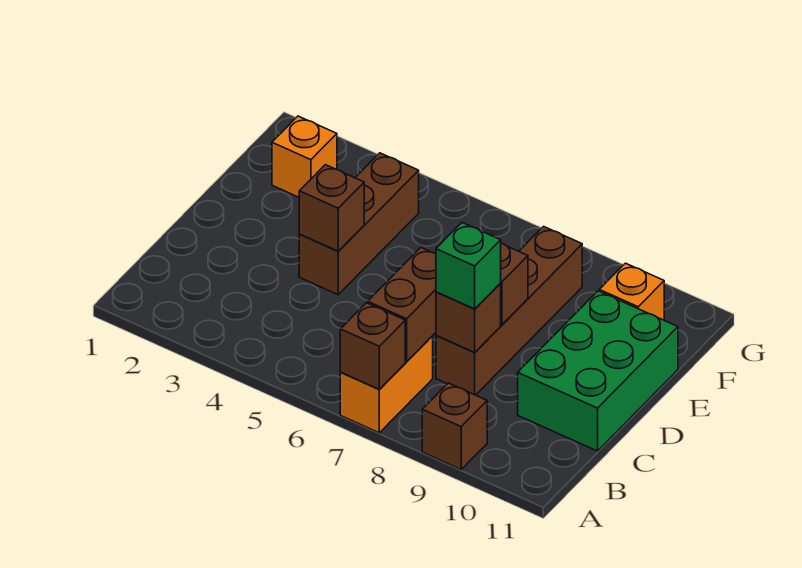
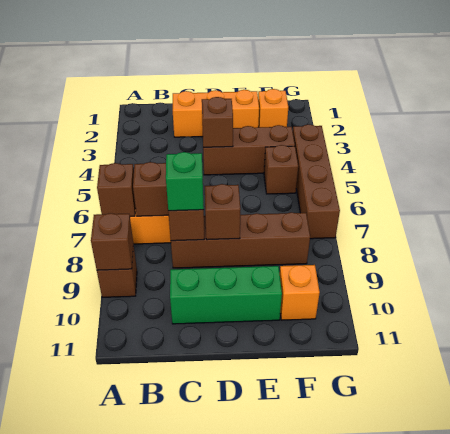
none -> brown brick A9 level 2
none -> orange brick C2:E2 level 1
green brick C10:E11 level 1 -> green brick C10:E10 level 1
none -> brown brick F5 level 1
none -> brown brick G4:G7 level 1

